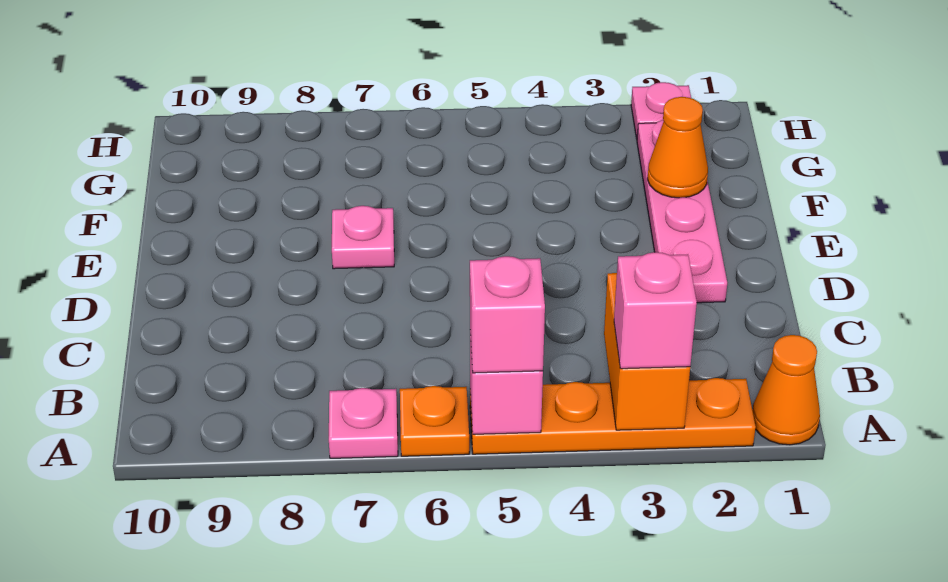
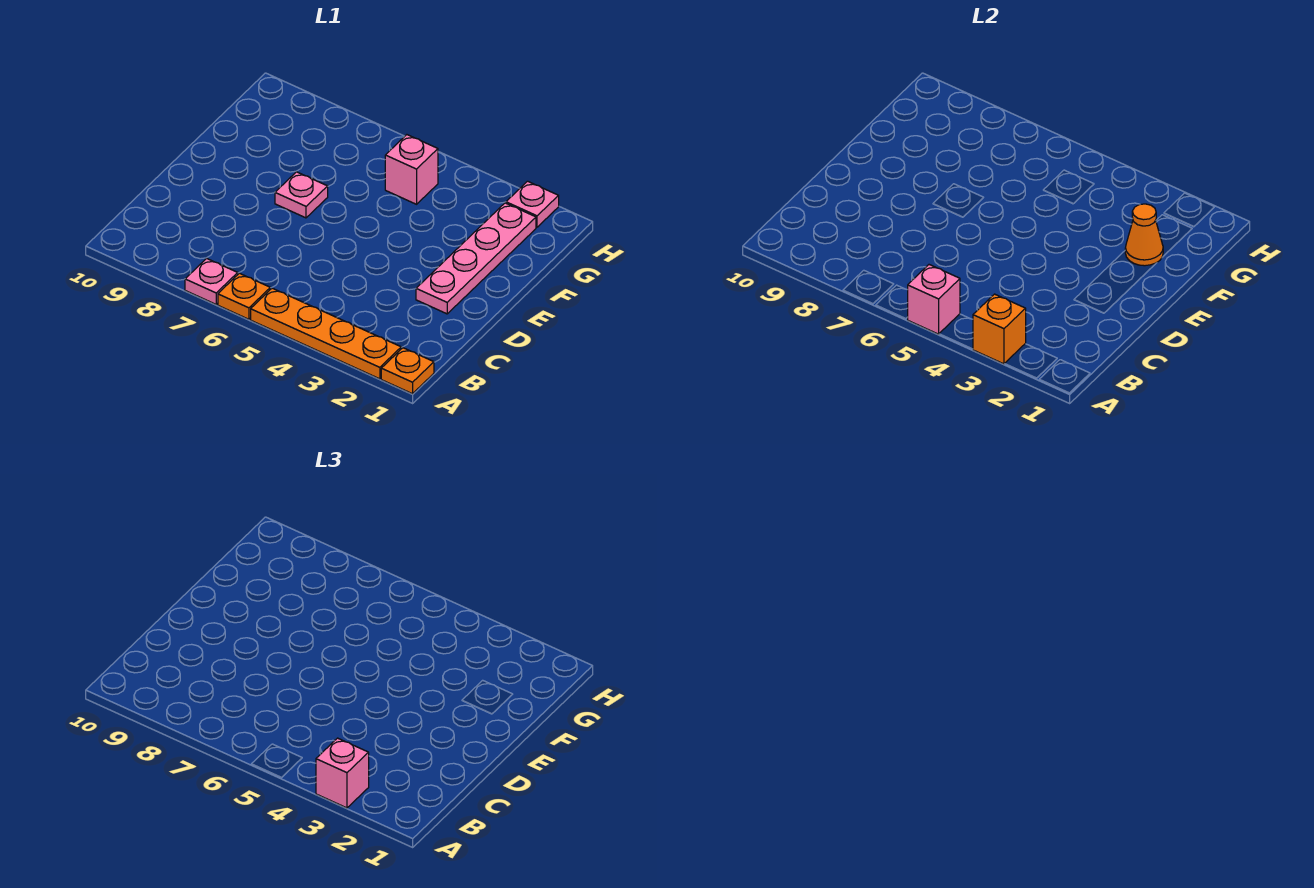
orange cone A1 level 1 -> orange plate A1 level 1
orange brick A3:B3 level 2 -> orange brick A3 level 2
pink brick A5 level 3 -> pink brick G5 level 1

